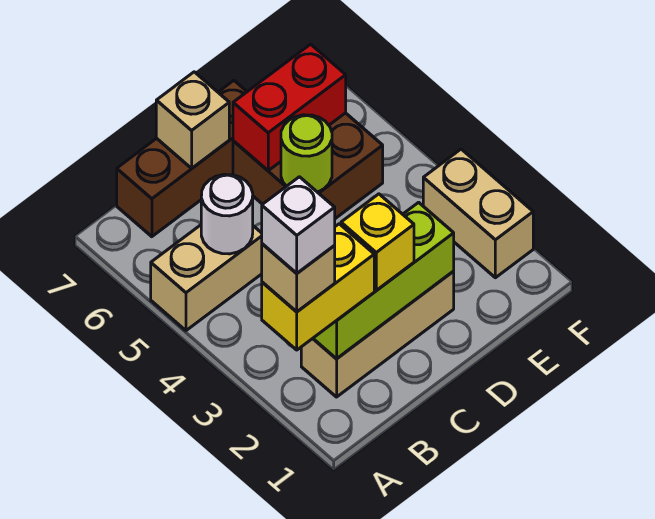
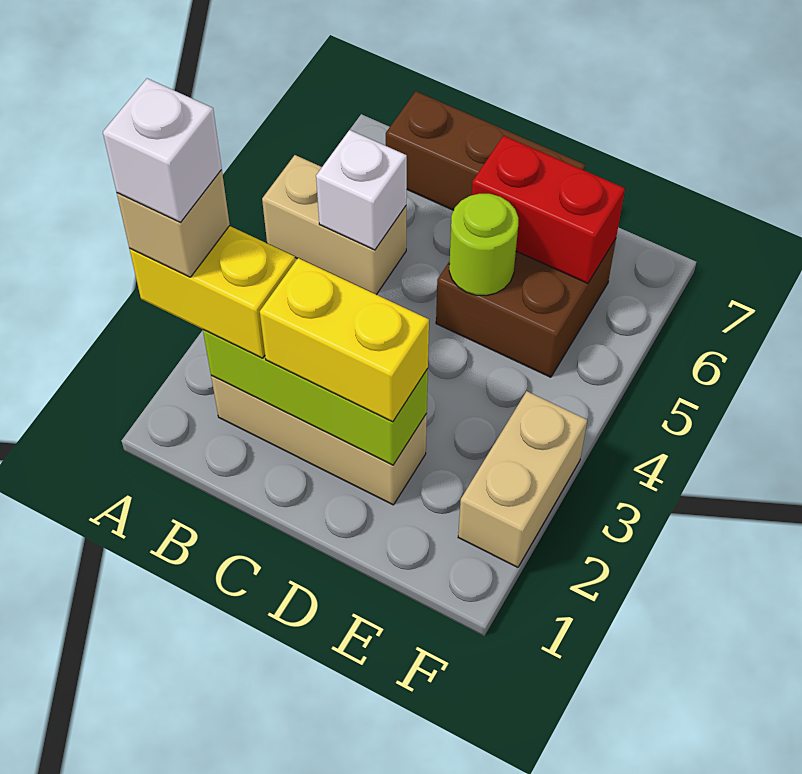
white round brick B5 level 2 -> white brick B5 level 2
yellow brick C2 level 3 -> yellow brick C2:D2 level 3
tan brick C7 level 2 -> none

